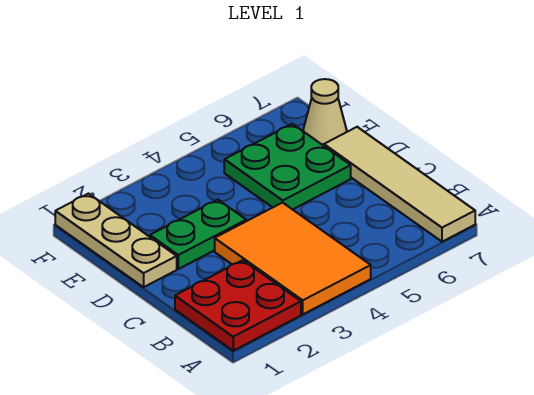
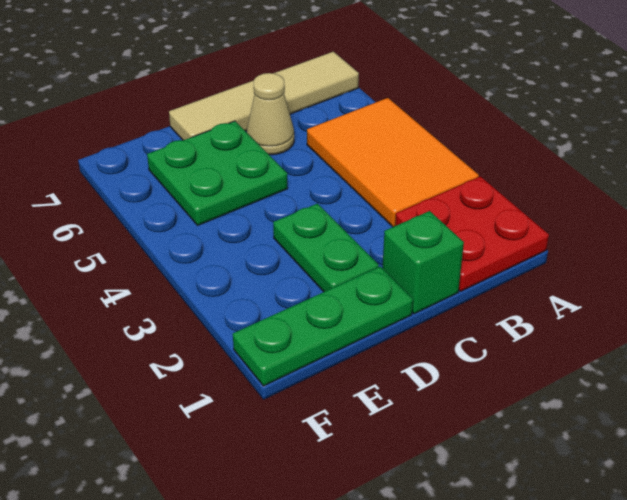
orange tile A3:C4 level 1 -> orange tile A3:B5 level 1
none -> green brick C1 level 1
tan plate D1:F1 level 1 -> green plate D1:F1 level 1
tan cone E7 level 1 -> tan cone C6 level 1

